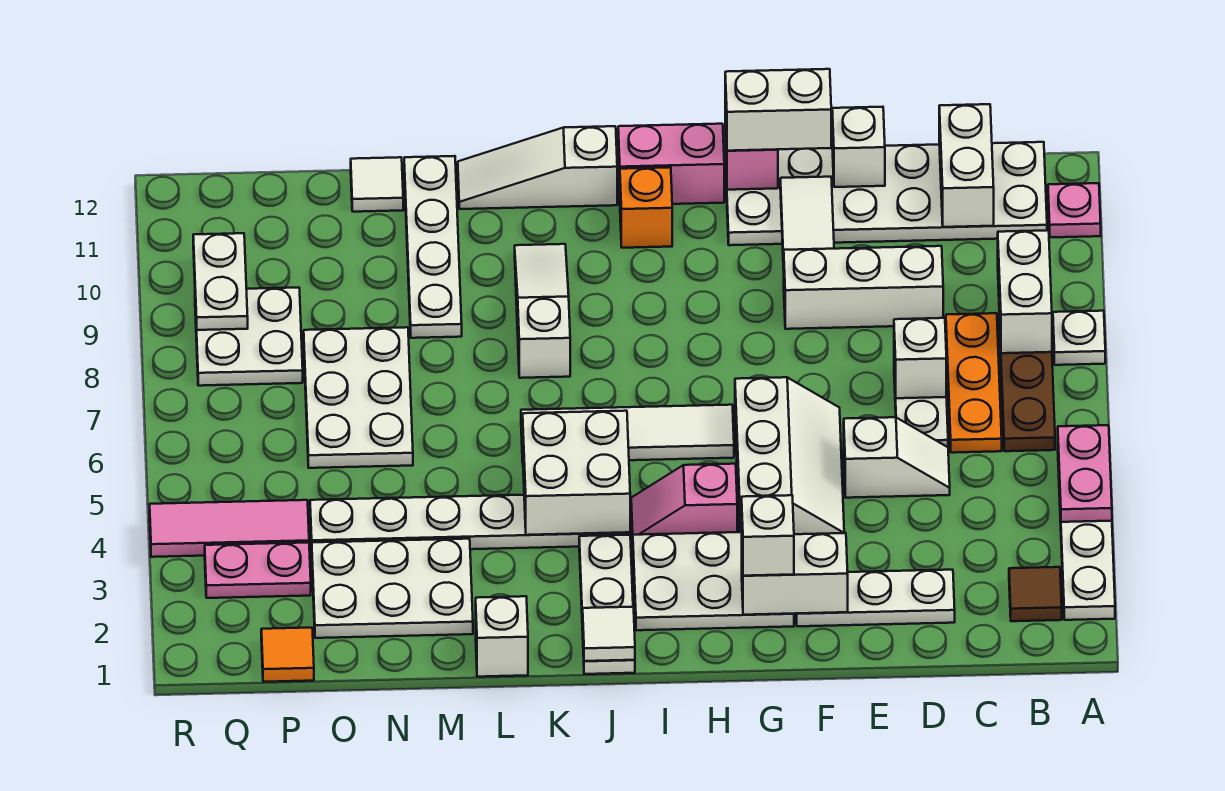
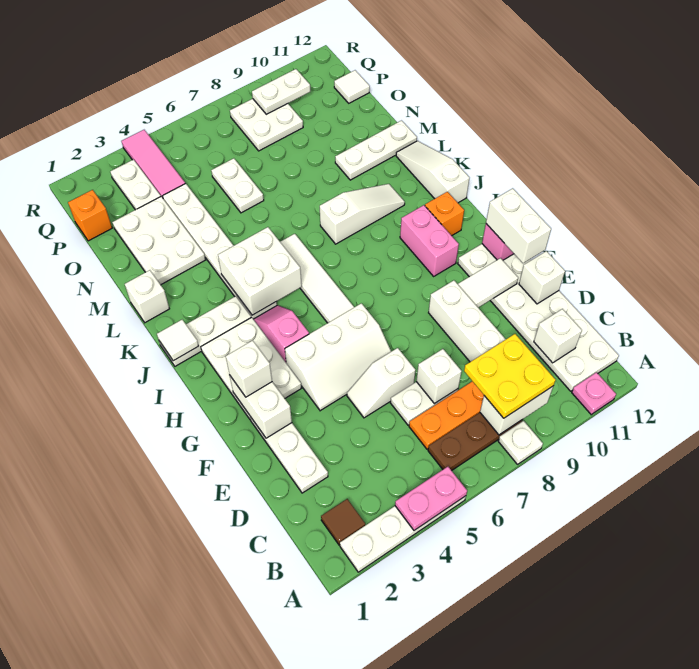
none -> yellow plate B8:C9 level 3
white brick C11:C12 level 2 -> white brick C11 level 2
white slope D5:E5 level 1 top E -> white slope E5:E6 level 1 top 6
pink brick H12:I12 level 1 -> pink brick H10:I10 level 1
white plate M9:M12 level 1 -> white plate M10:M12 level 1
white plate N6:O8 level 1 -> white plate N6:O6 level 1
white tile N12 level 1 -> white tile P12 level 1
orange tile P1 level 1 -> orange brick P1 level 1
pink plate P3:Q3 level 1 -> white plate P3:Q3 level 1

